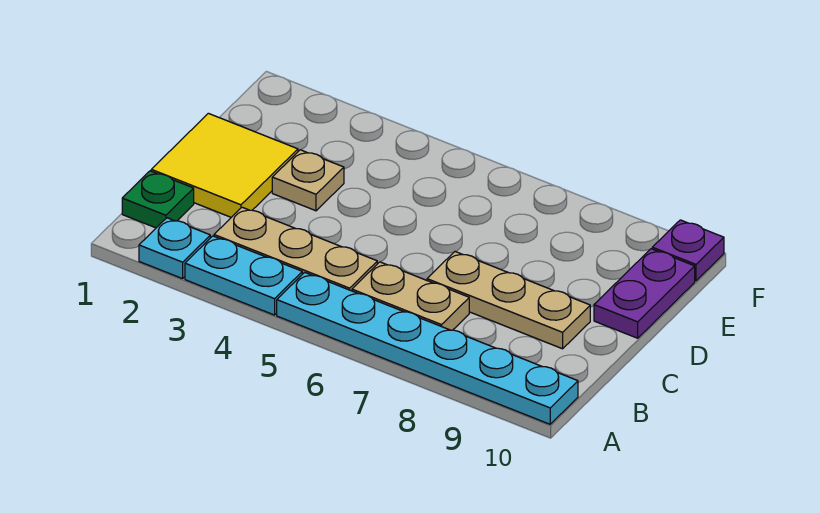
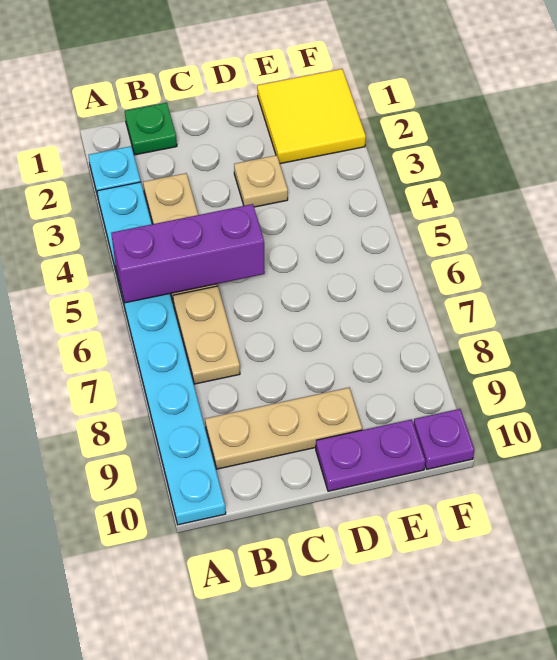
none -> purple brick A5:C5 level 2
yellow tile C1:D2 level 1 -> yellow tile E1:F2 level 1
tan plate C7:C9 level 1 -> tan plate B9:D9 level 1

